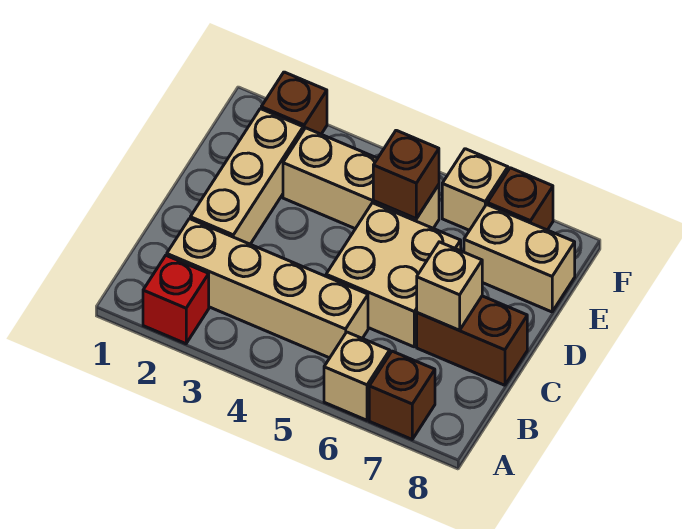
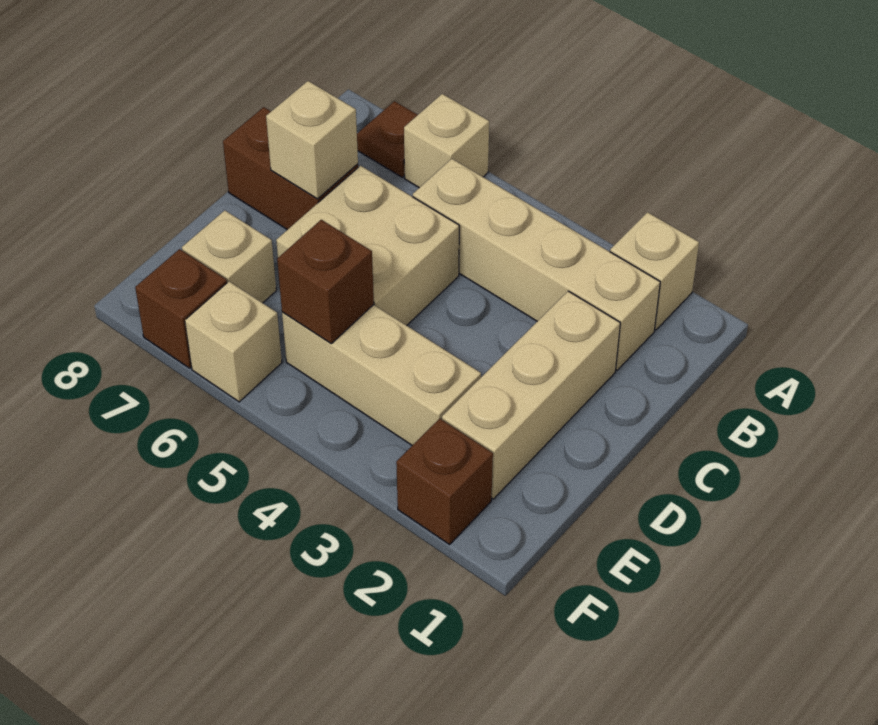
red brick A2 level 1 -> tan brick A2 level 1
brown brick A7 level 1 -> brown plate A7 level 1
tan brick E7:E8 level 1 -> tan brick E7 level 1

